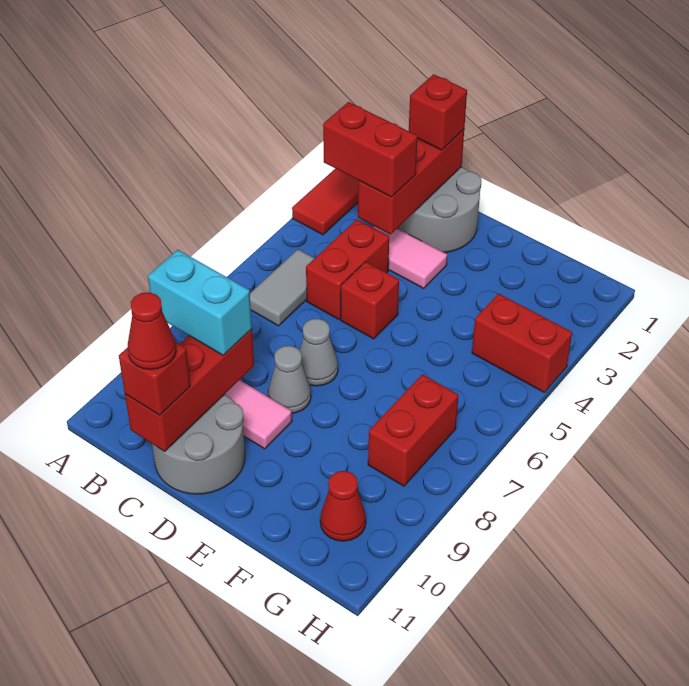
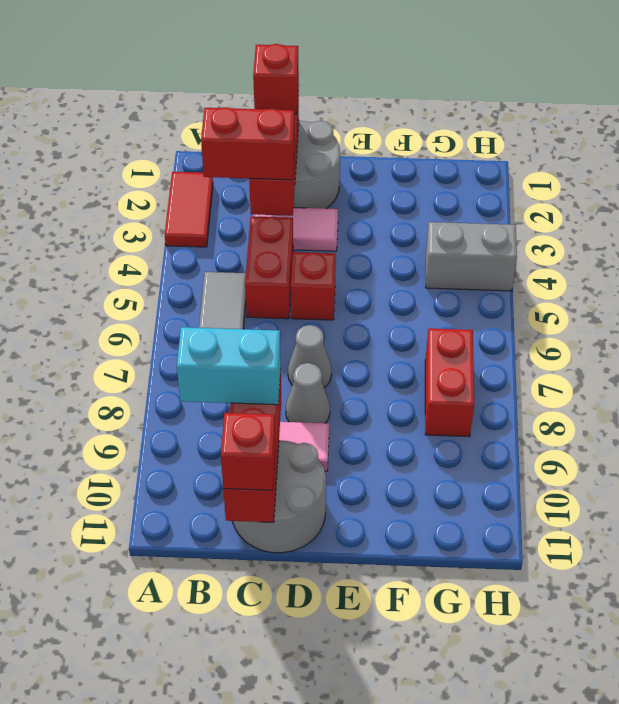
red cone C11 level 4 -> none
red brick G4:H4 level 1 -> grey brick G4:H4 level 1
red cone G10 level 1 -> none

